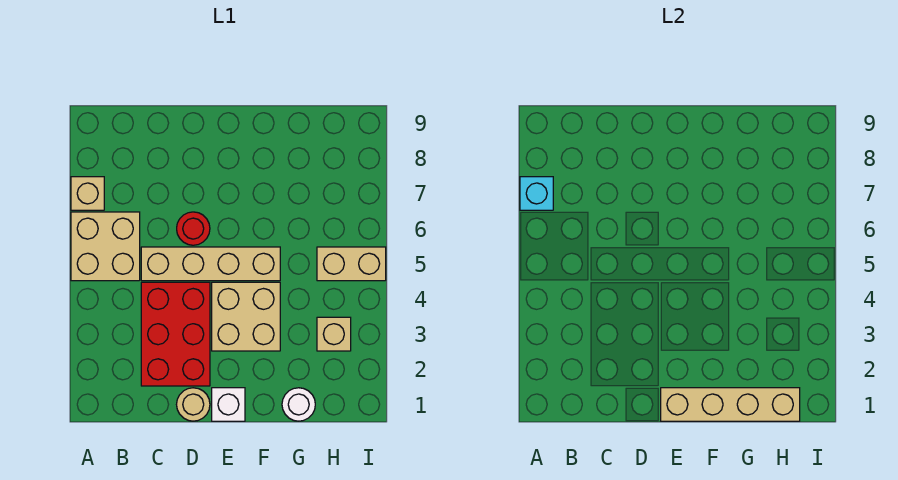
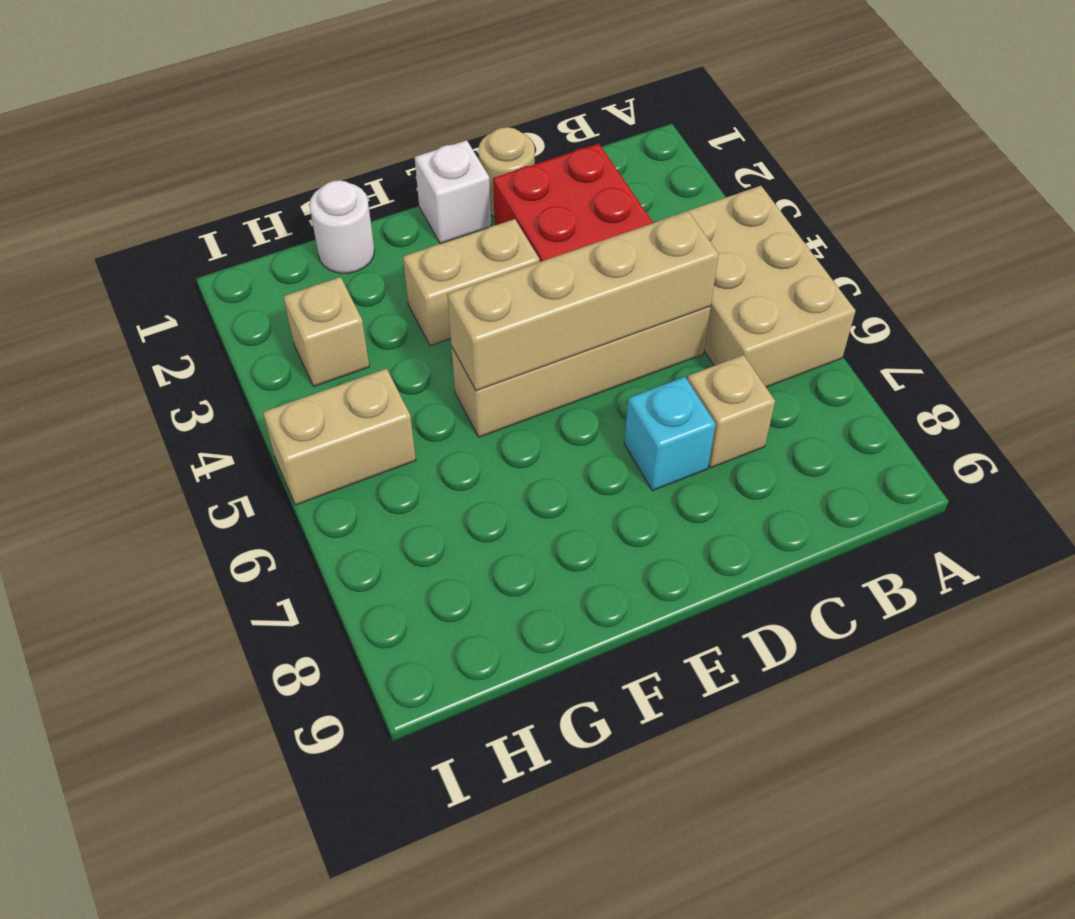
tan brick A5:B6 level 1 -> tan brick A4:B6 level 1
tan brick A7 level 1 -> tan brick C7 level 1
cyan brick A7 level 2 -> cyan brick D7 level 1
red round brick D6 level 1 -> none
tan brick E1:H1 level 2 -> tan brick C5:F5 level 2
tan brick E3:F4 level 1 -> tan brick E3:F3 level 1

